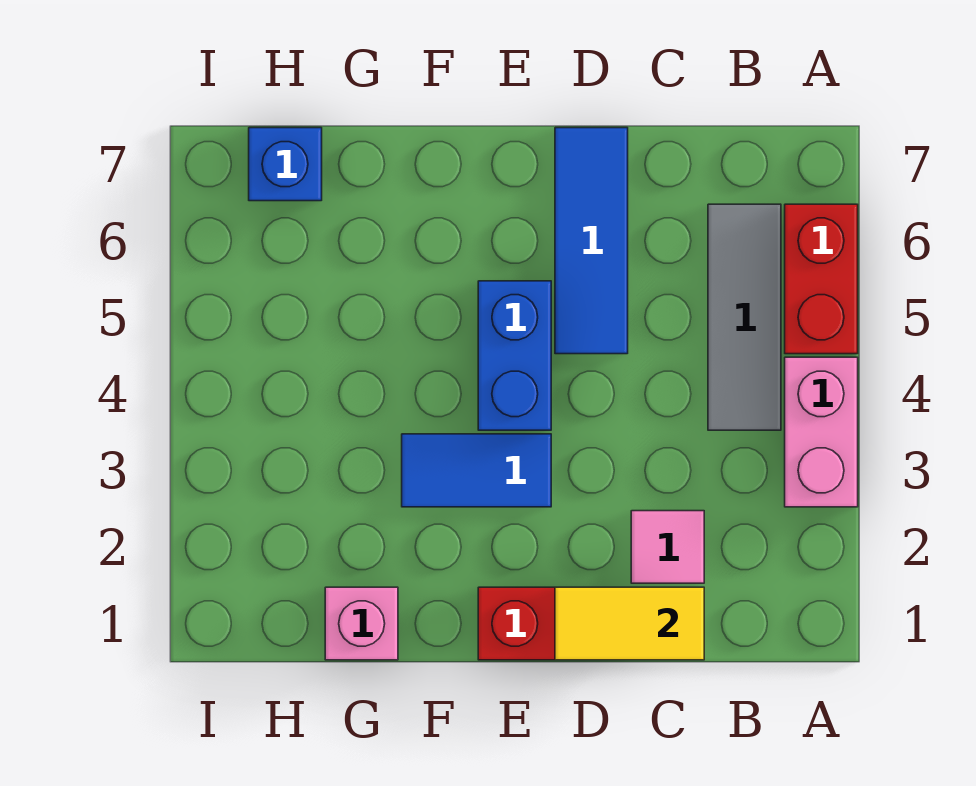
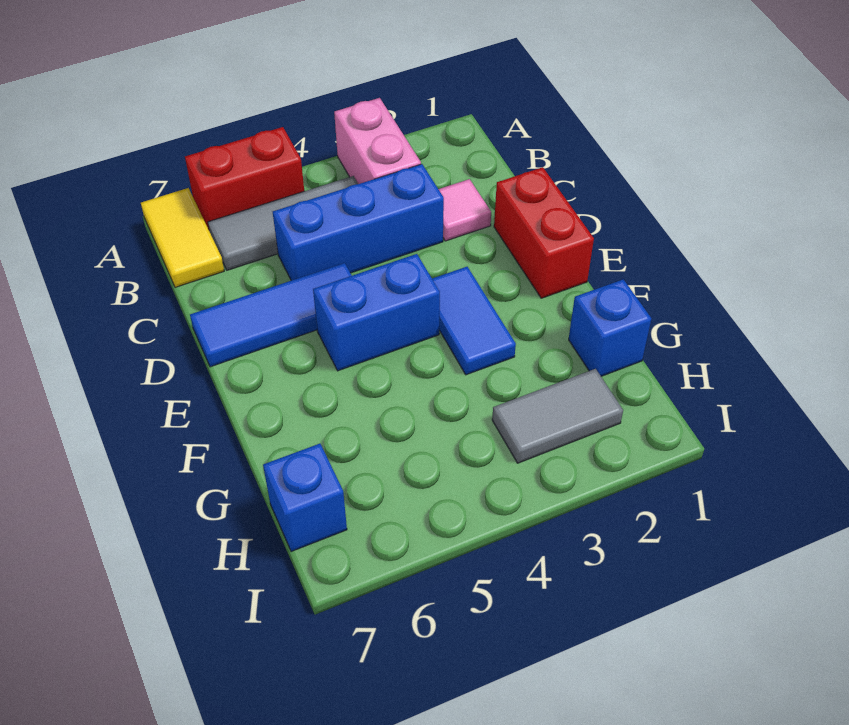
pink brick A3:A4 level 1 -> pink brick A3:B3 level 1
yellow tile C1:D1 level 2 -> yellow tile A7:B7 level 1
none -> blue brick C3:C5 level 1
pink brick G1 level 1 -> blue brick G1 level 1
none -> grey tile H2:H3 level 1

